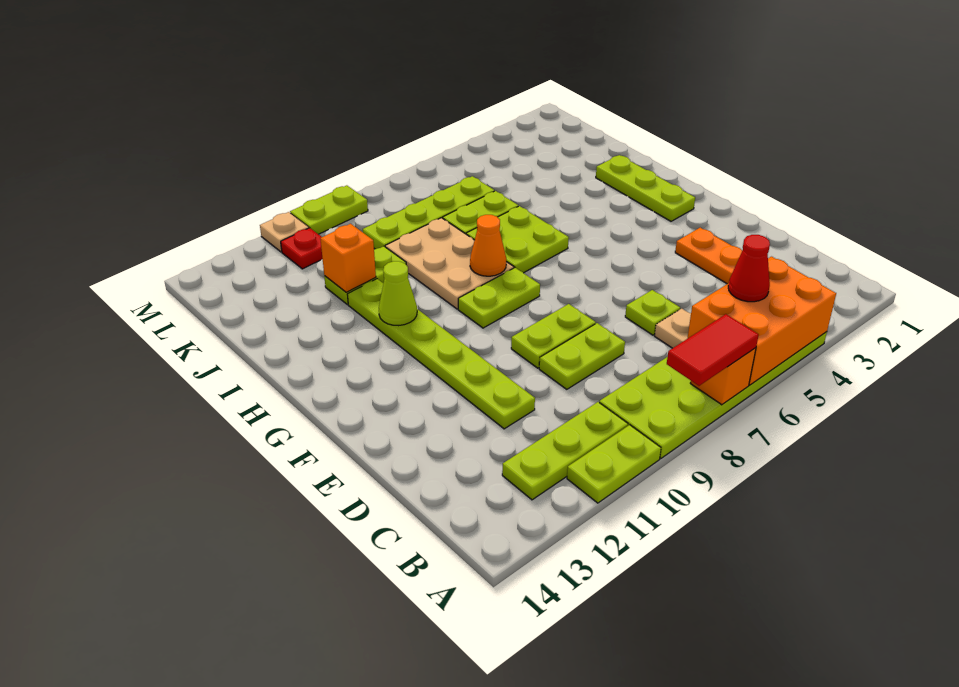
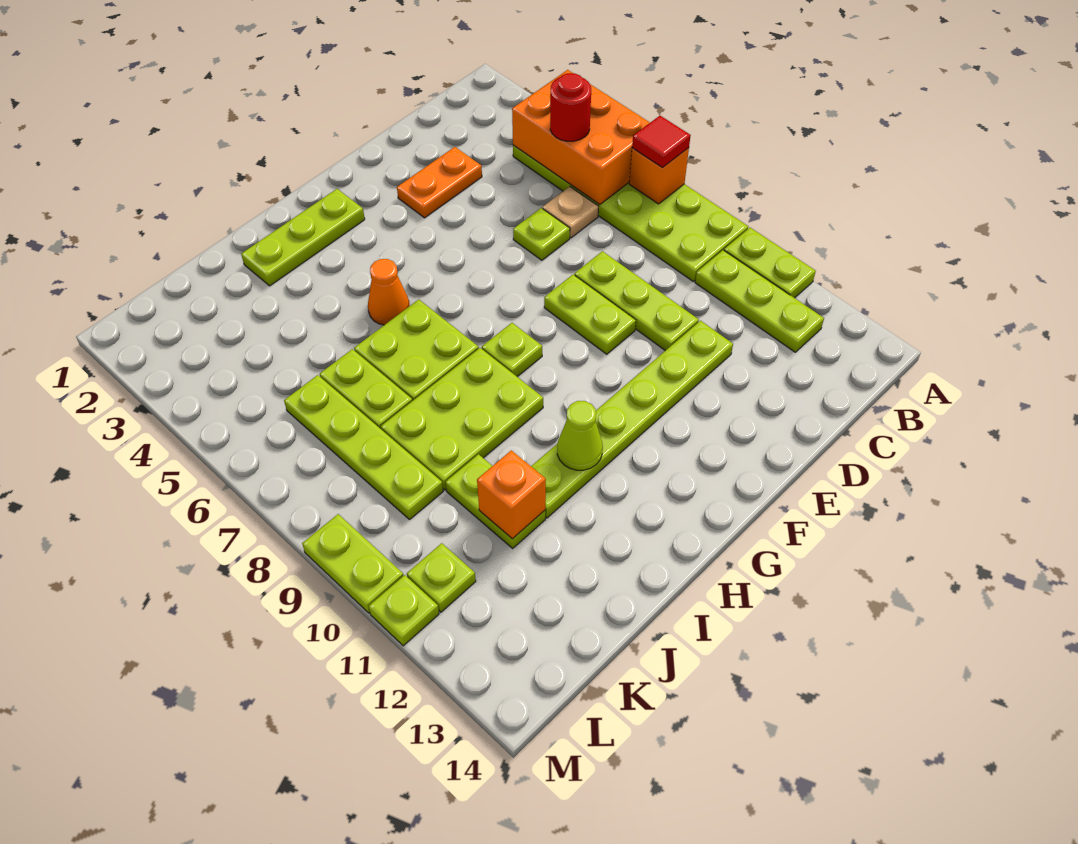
red tile A7:A8 level 3 -> red tile A7 level 3
red cone B5 level 3 -> red round brick B5 level 3
lime plate D8:D9 level 1 -> lime plate D8:D10 level 1
lime plate G8:G9 level 1 -> lime plate G8 level 1
tan plate H8:J9 level 1 -> lime plate H8:J9 level 1
orange cone H8 level 2 -> orange cone H5 level 1
red plate L11 level 1 -> lime plate L11 level 1
tan plate M11 level 1 -> lime plate M11 level 1

